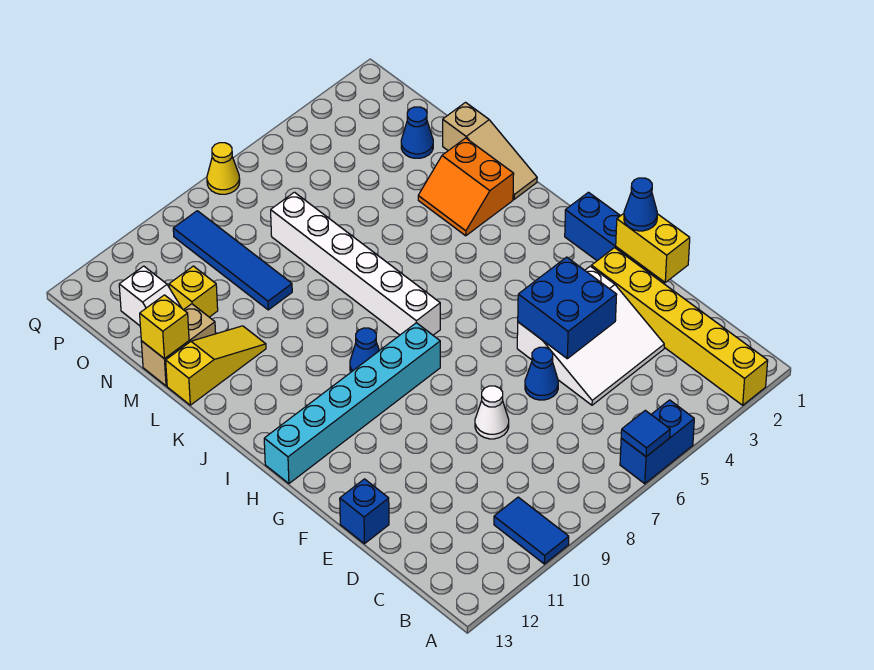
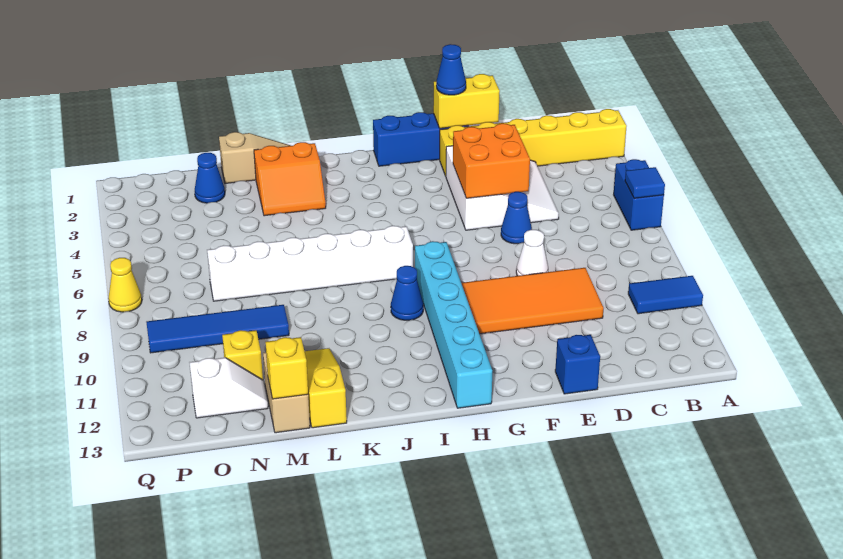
none -> orange tile D9:G10 level 1
blue brick E4:F5 level 2 -> orange brick E4:F5 level 2

